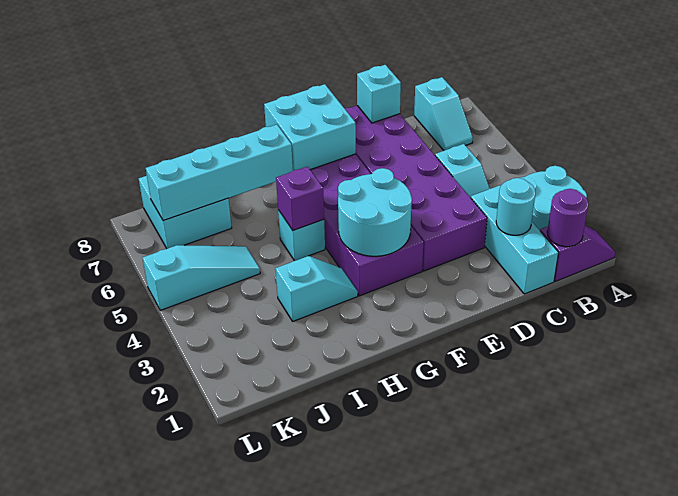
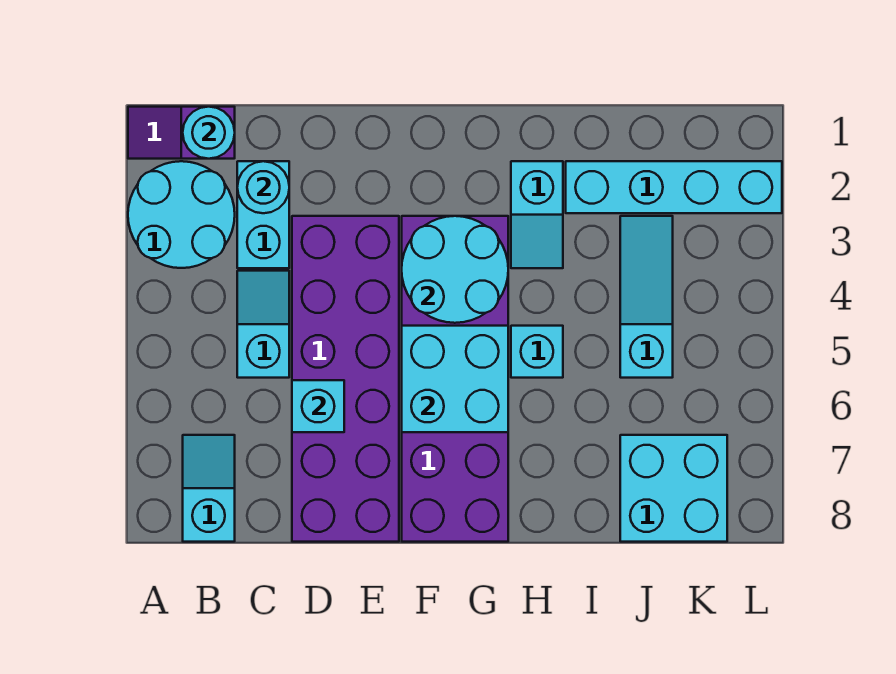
purple round brick B1 level 2 -> cyan round brick B1 level 2
cyan brick C1:C3 level 1 -> cyan brick C2:C3 level 1
cyan brick D8 level 2 -> cyan brick D6 level 2
cyan brick F7:G8 level 2 -> cyan brick F5:G6 level 2
cyan slope H3:I3 level 1 top I -> cyan slope H2:H3 level 1 top 2
purple brick H5 level 2 -> none
cyan brick H7:K7 level 2 -> cyan brick I2:L2 level 1
cyan slope J5:L5 level 1 top L -> cyan slope J3:J5 level 1 top 5

